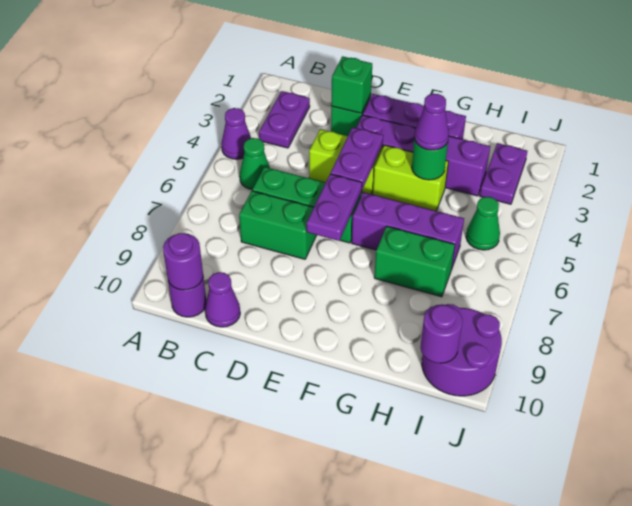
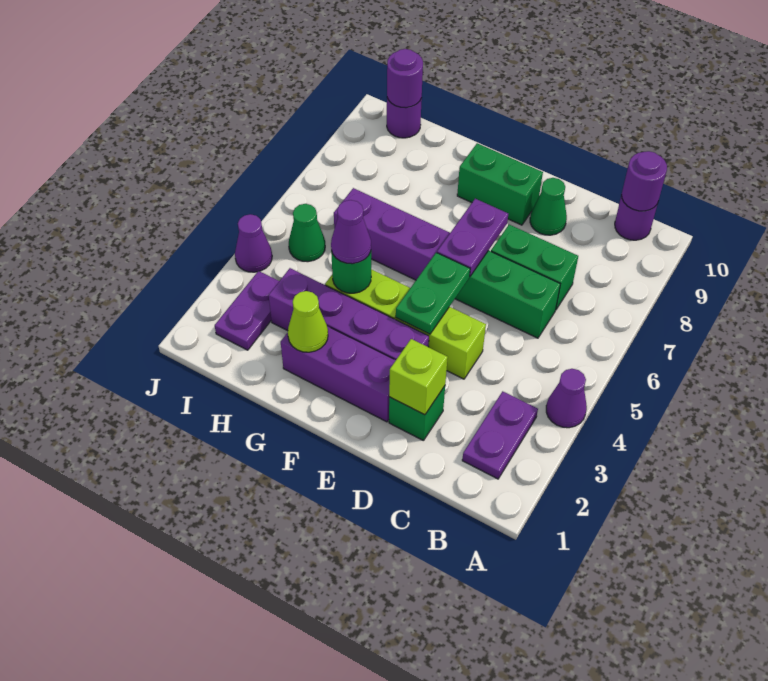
green cone B5 level 1 -> green cone D9 level 1
purple cone C10 level 1 -> purple cone J4 level 1
green brick D2 level 2 -> lime brick D2 level 2
purple plate E4:E5 level 2 -> green plate E4:E5 level 2
none -> lime cone G2 level 2
green brick G7:H7 level 1 -> green brick E9:F9 level 1
purple round brick I9:J10 level 1 -> purple round brick I10 level 1

